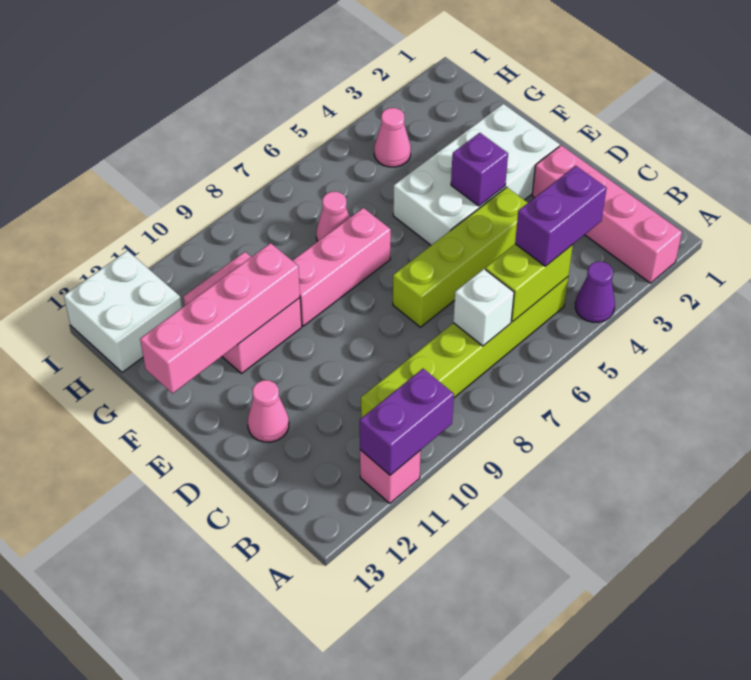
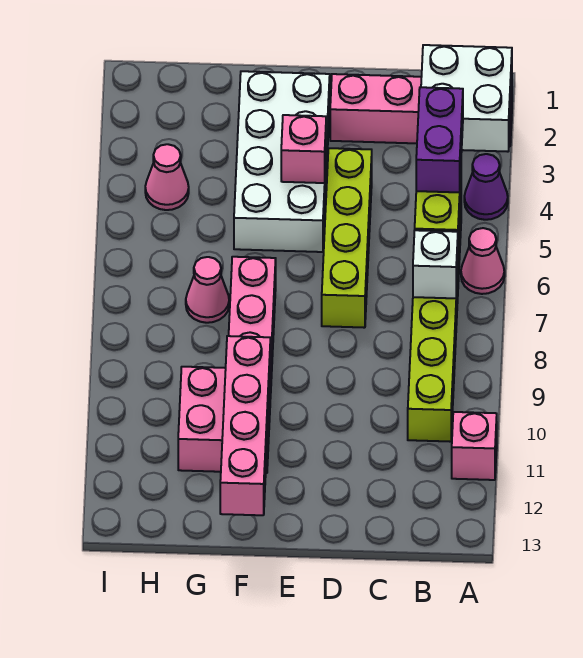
purple brick A10:A11 level 2 -> none
pink cone D12 level 1 -> pink cone A6 level 1
purple brick E4 level 2 -> pink brick E4 level 2
white brick H12:I13 level 1 -> white brick A2:B3 level 2

